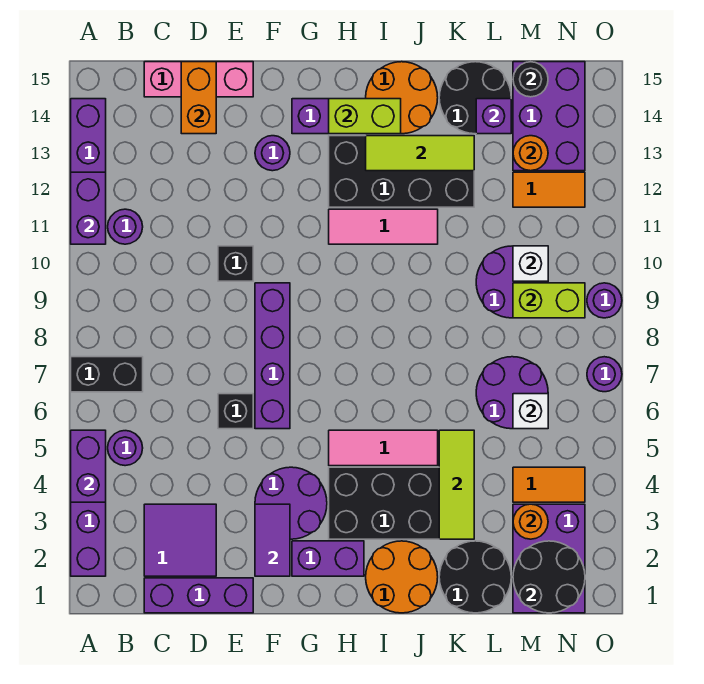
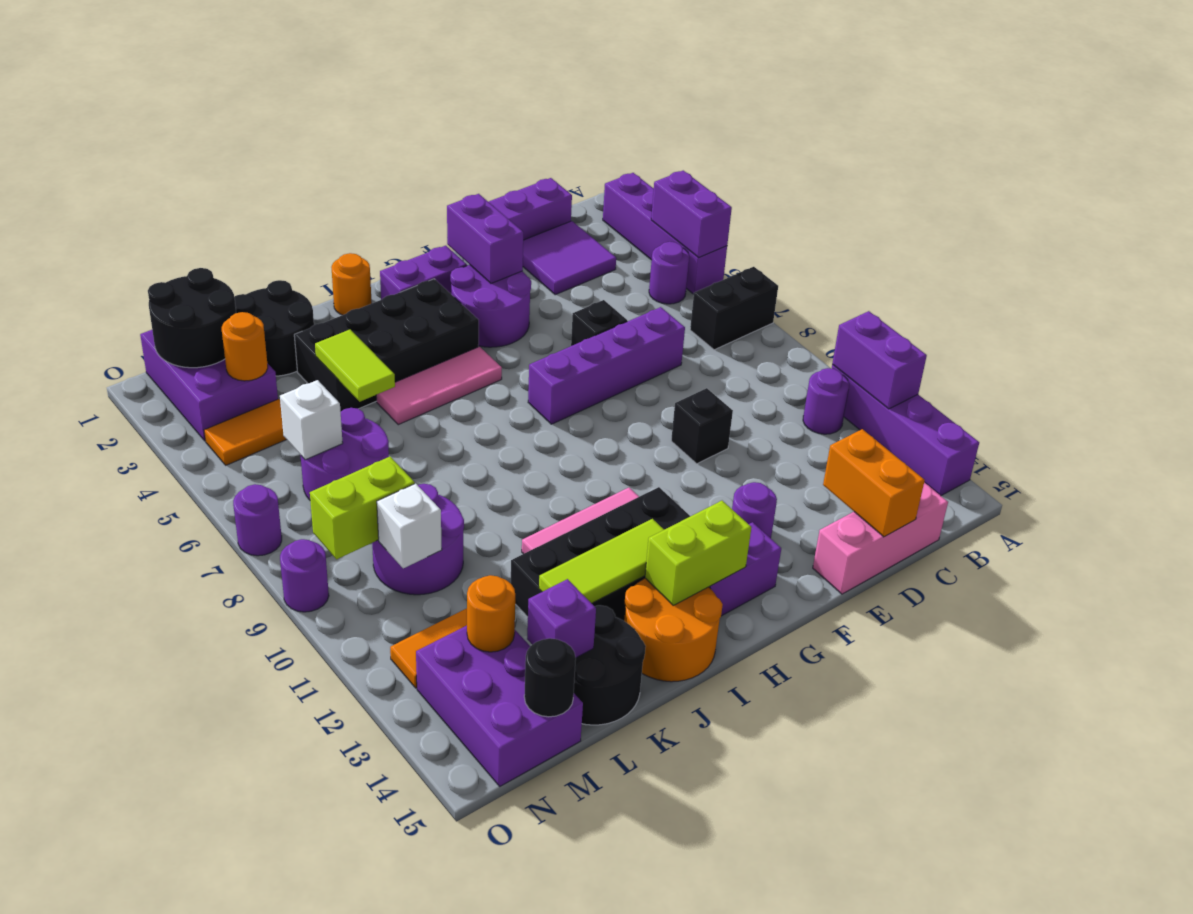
purple tile F2:F3 level 2 -> purple brick F2:F3 level 2
purple brick F6:F9 level 1 -> purple brick D7:G7 level 1
orange round brick I1:J2 level 1 -> orange round brick I1 level 1
lime tile K3:K5 level 2 -> lime tile K4:K5 level 2

